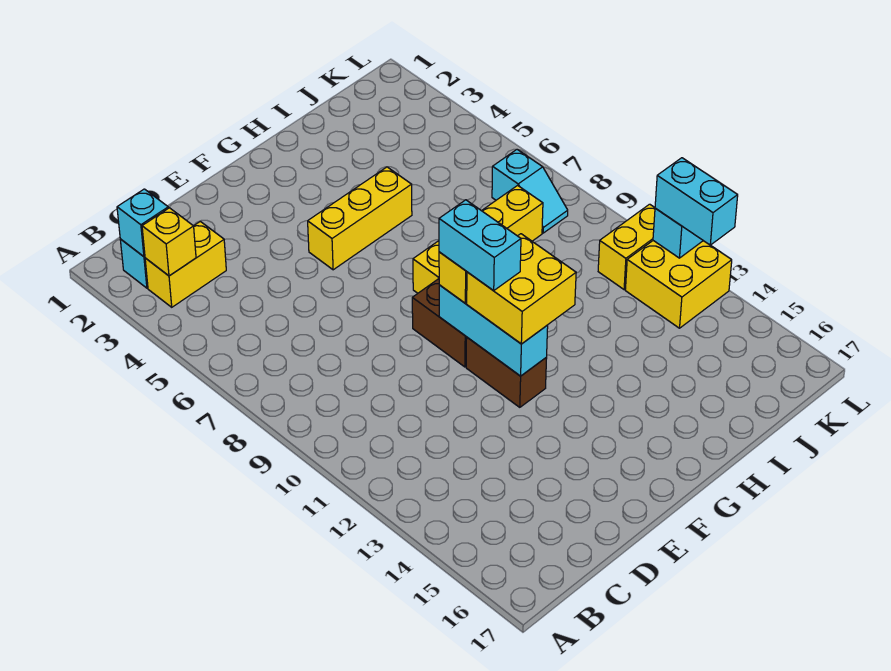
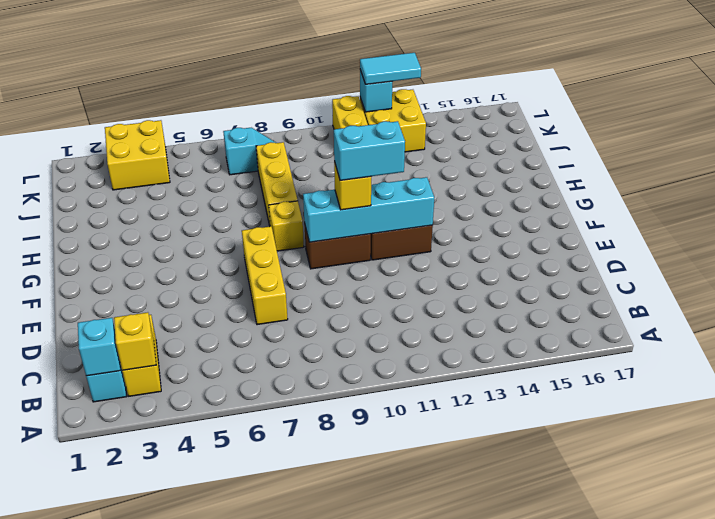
yellow brick F5:H5 level 1 -> yellow brick D7:F7 level 1
cyan brick F10:F12 level 2 -> cyan brick F9:F12 level 2
yellow brick F11:G12 level 3 -> yellow brick K3:L4 level 1
cyan brick L12:L13 level 3 -> cyan tile L12:L13 level 3

